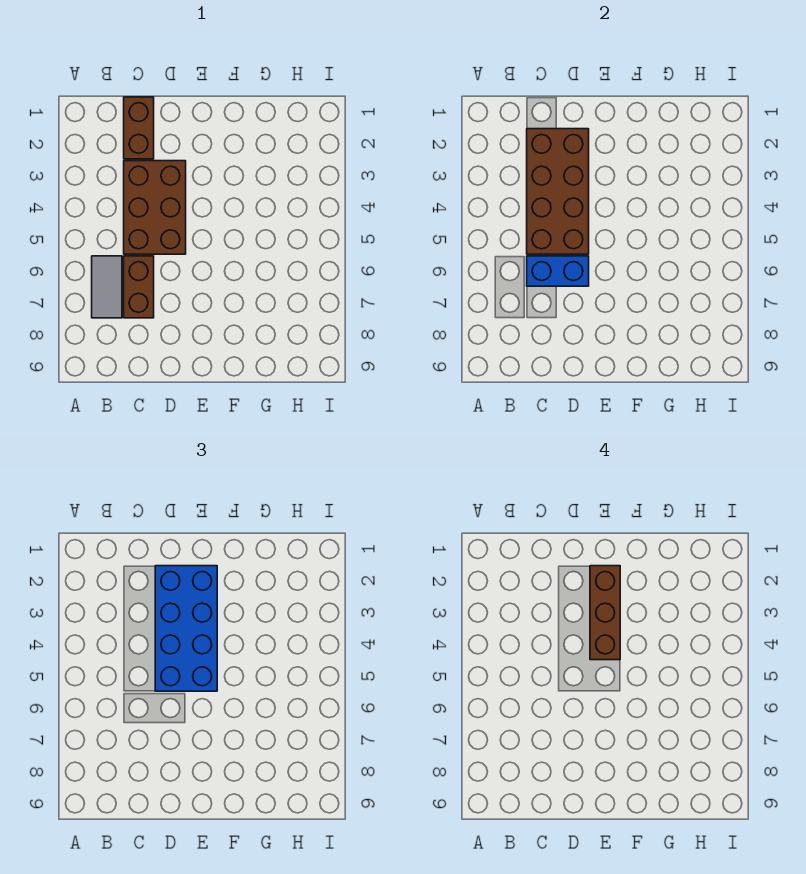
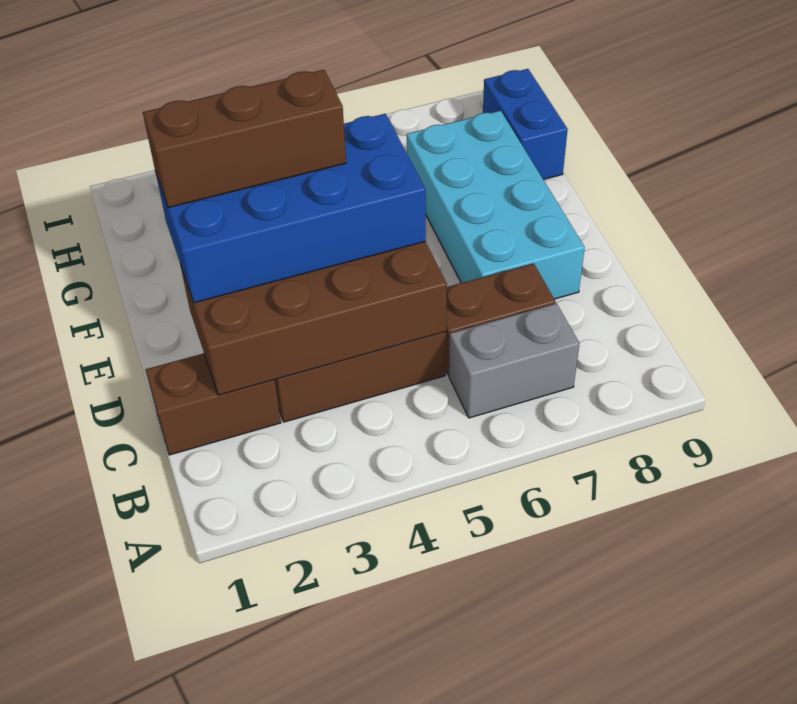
grey tile B6:B7 level 1 -> grey brick B6:B7 level 1
blue brick C6:D6 level 2 -> blue brick G9:H9 level 1
none -> cyan brick D7:G8 level 1

